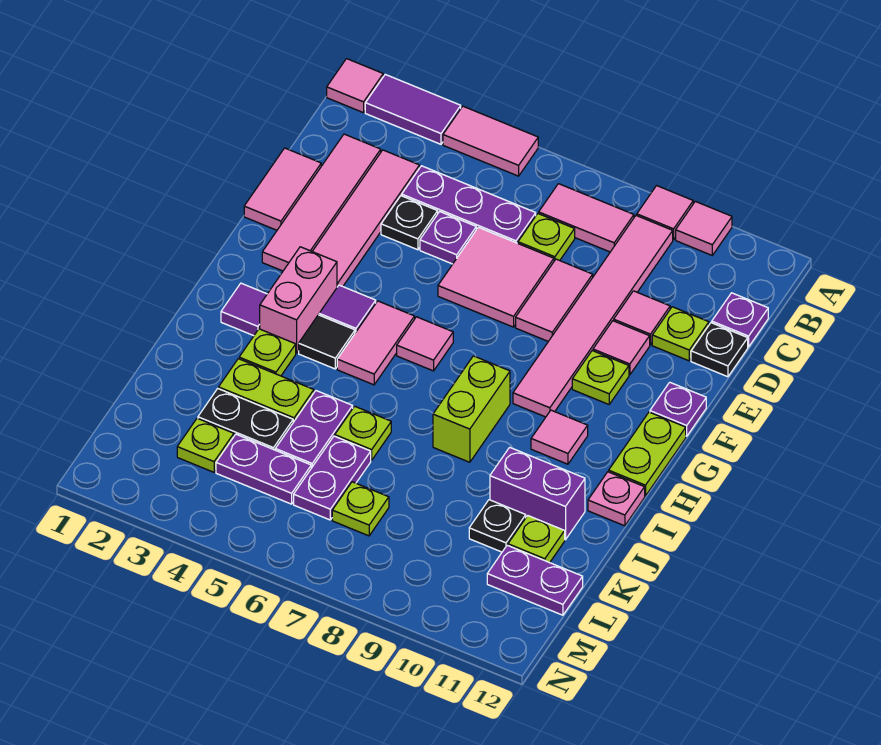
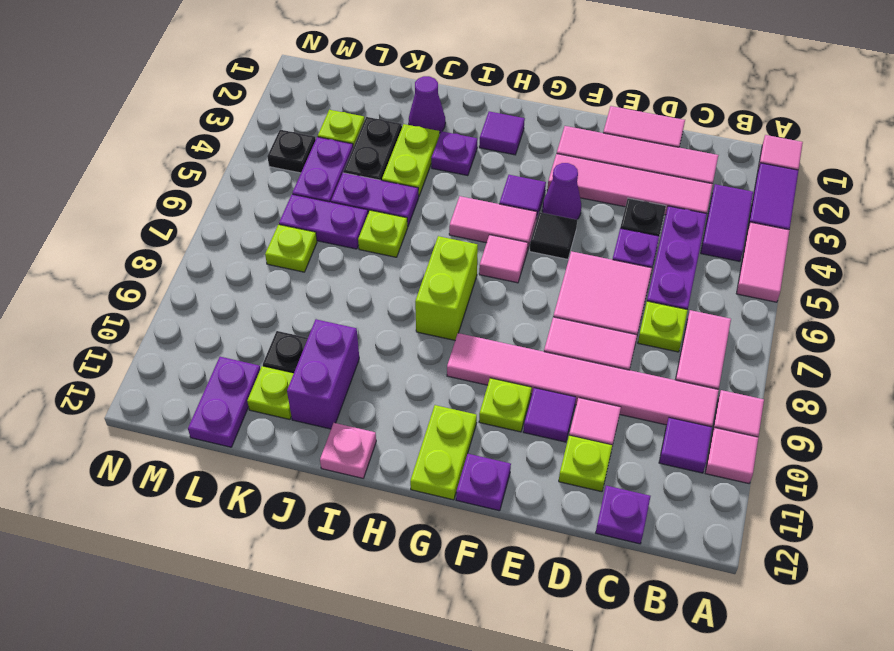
none -> purple tile B3:B4 level 1
none -> purple tile B10 level 1
black plate D12 level 1 -> black plate M4 level 1
pink tile E10 level 1 -> purple tile E10 level 1
none -> purple cone F4 level 1
pink brick G3:H3 level 1 -> none
lime plate G12:H12 level 1 -> lime plate G11:G12 level 1
black tile H4 level 1 -> black tile F5 level 1
lime brick H8:I8 level 1 -> lime brick H7:H8 level 1
pink tile H10 level 1 -> none
lime plate I3 level 1 -> purple plate I3 level 1
none -> purple cone J2 level 1

